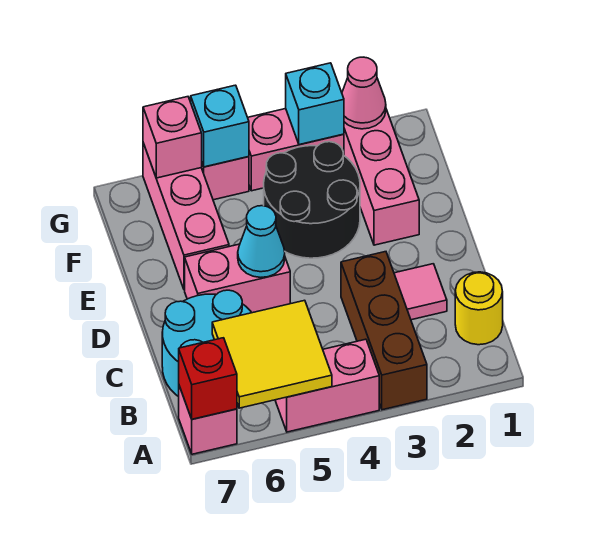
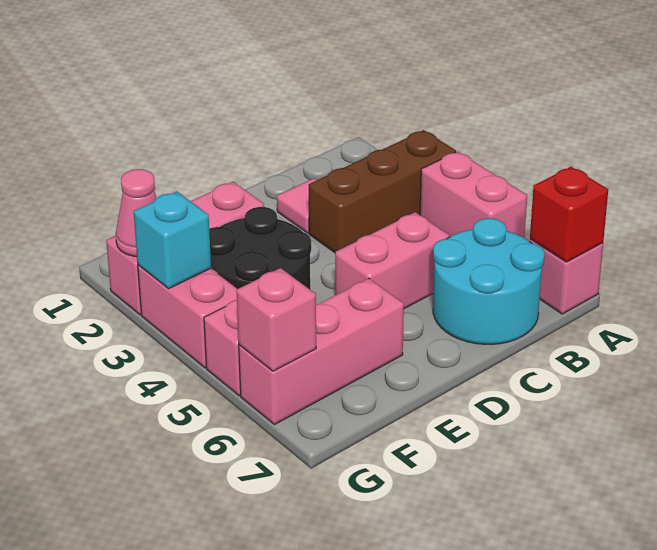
yellow tile A5:B6 level 2 -> none
yellow round brick B1 level 1 -> none
pink brick D5:D6 level 1 -> pink brick C5:D5 level 1
cyan cone D5 level 2 -> none
cyan brick G5 level 2 -> none

